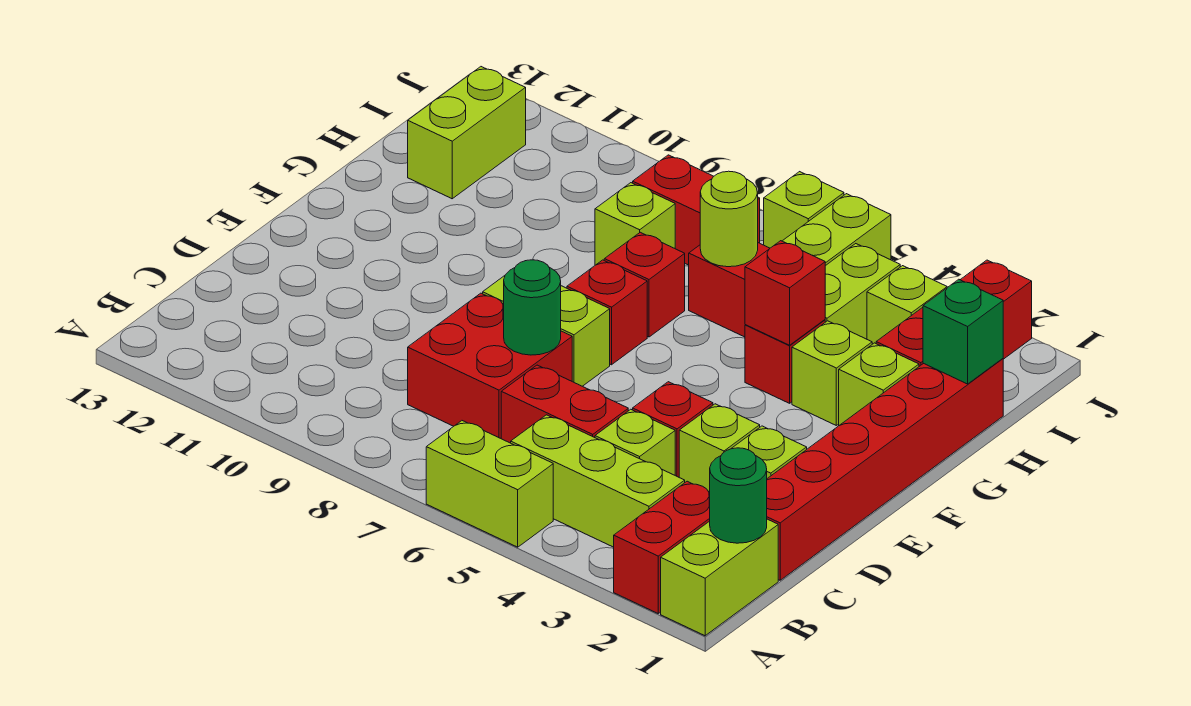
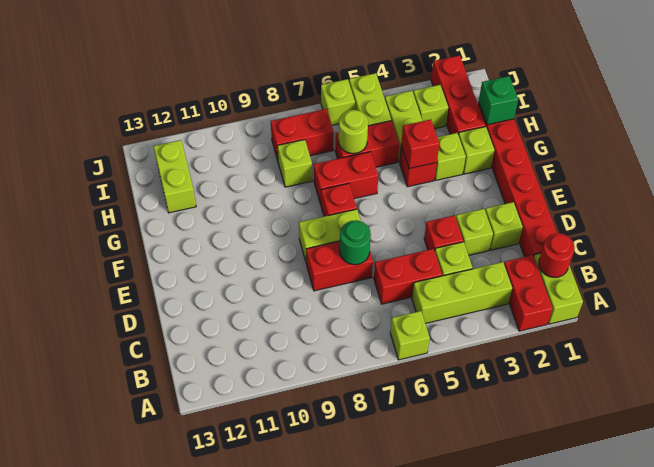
lime brick A5:A6 level 1 -> lime brick A6 level 1
green round brick B1 level 2 -> red round brick B1 level 2
red brick C7:D8 level 1 -> red brick D7:D8 level 1
red brick G7 level 1 -> red brick G6:G7 level 1

